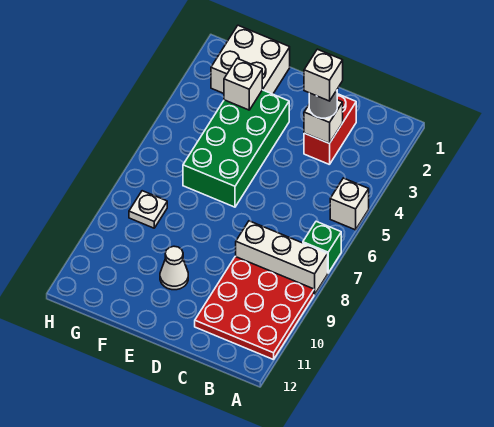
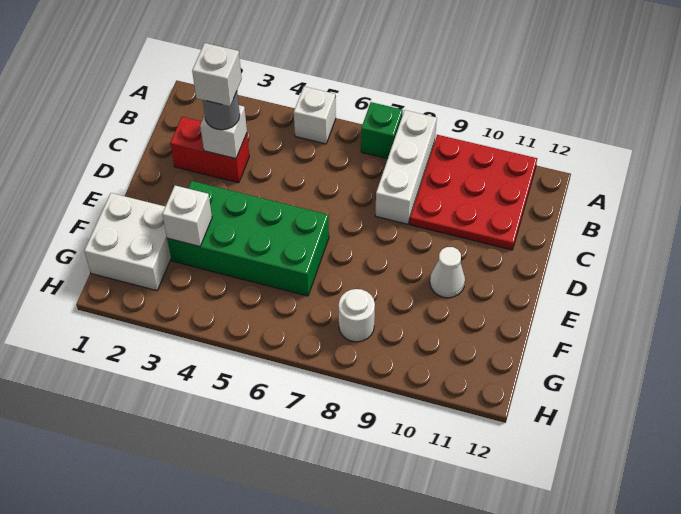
white plate G8 level 1 -> white round brick G8 level 1

